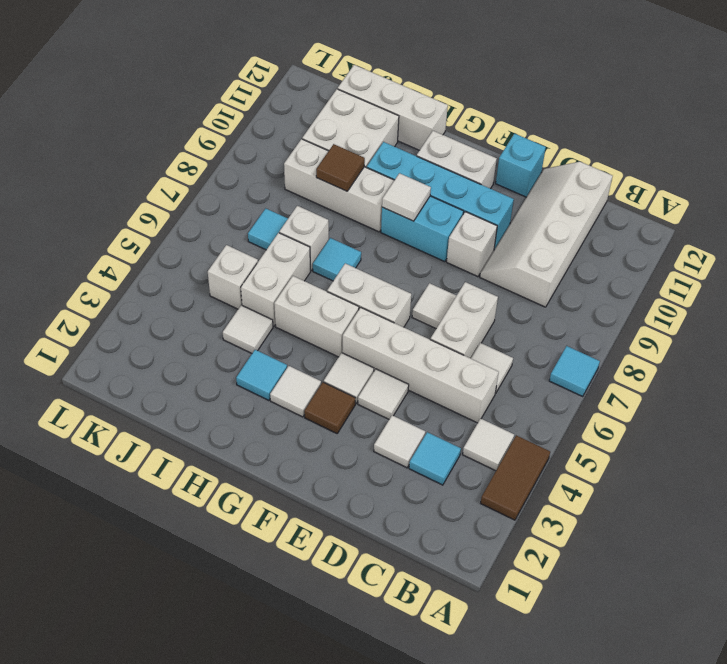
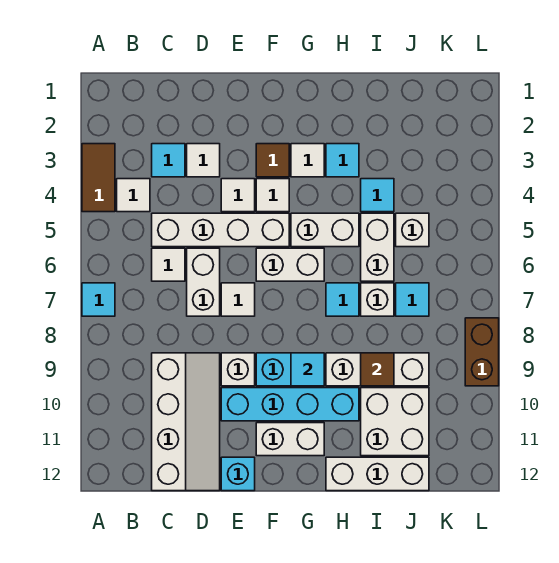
white tile G9 level 2 -> cyan tile G9 level 2
white tile I4 level 1 -> cyan tile I4 level 1
none -> brown brick L8:L9 level 1

